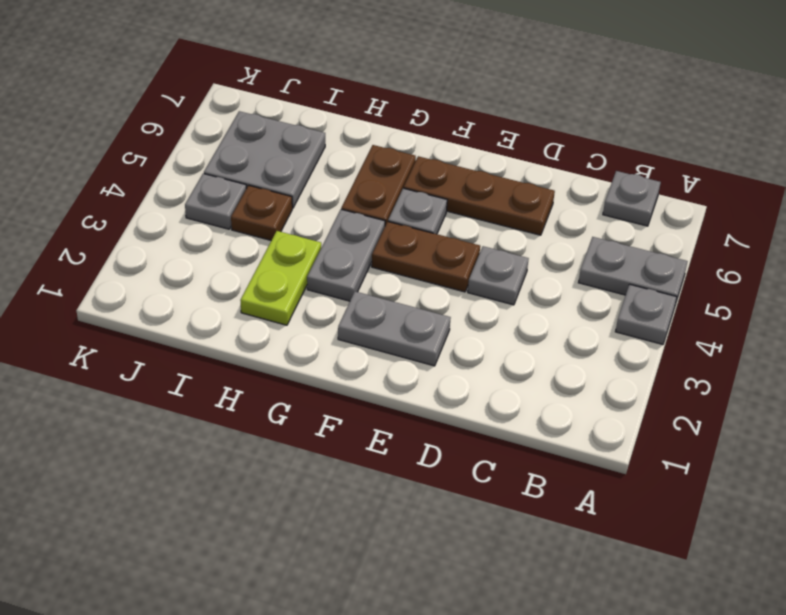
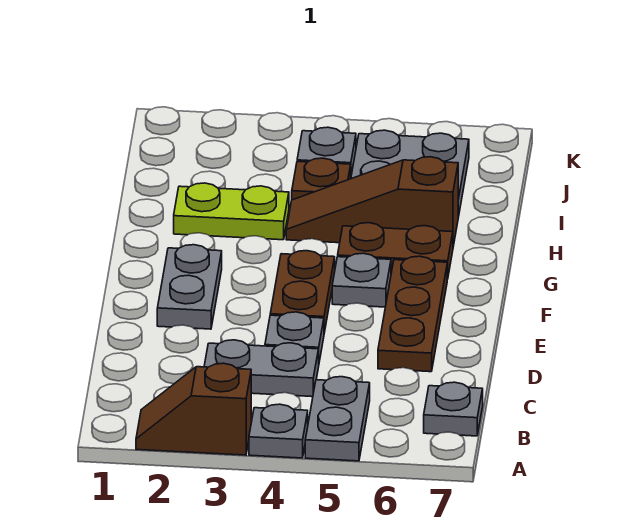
none -> brown slope A2:A3 level 1 top 3
grey plate G3:G4 level 1 -> grey plate C3:C4 level 1
none -> brown slope H4:H6 level 1 top 6

